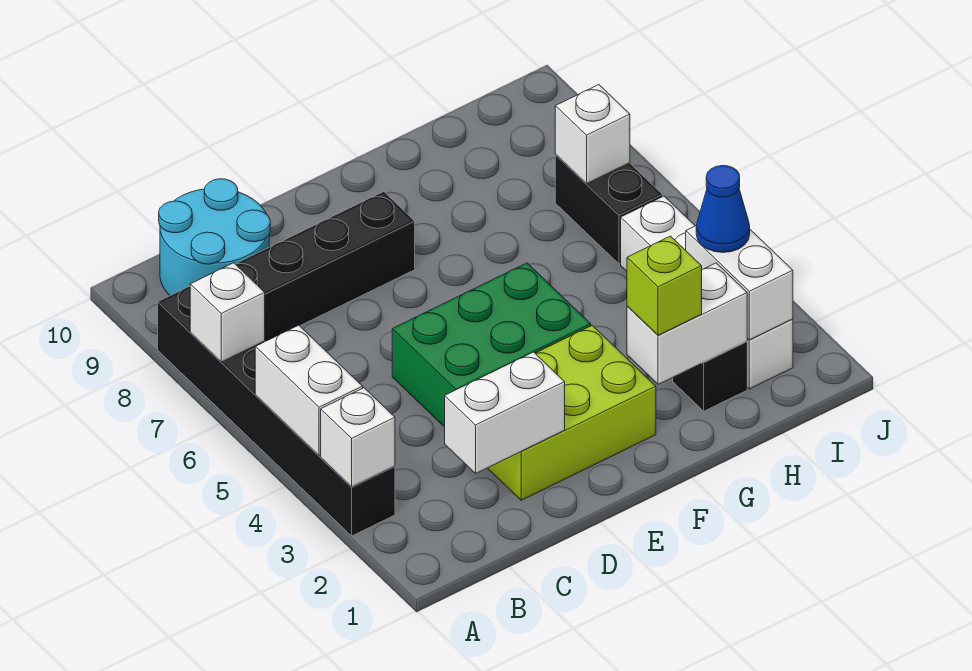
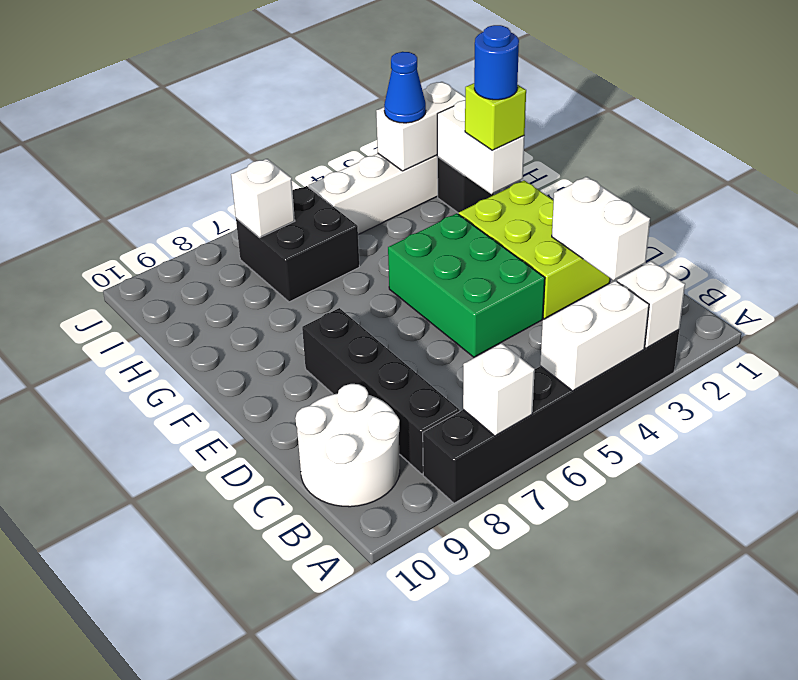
cyan round brick B9:C10 level 1 -> white round brick B9:C10 level 1
none -> blue round brick G2 level 4
black brick I6:I7 level 1 -> black brick H6:I7 level 1

